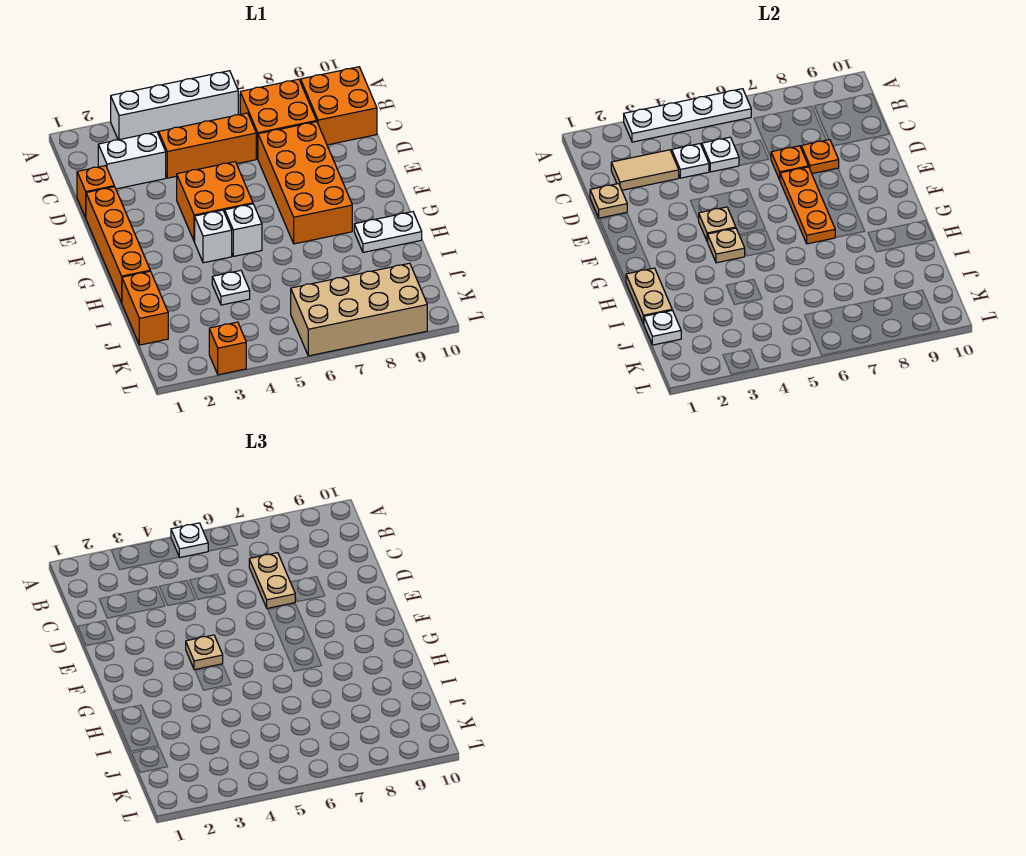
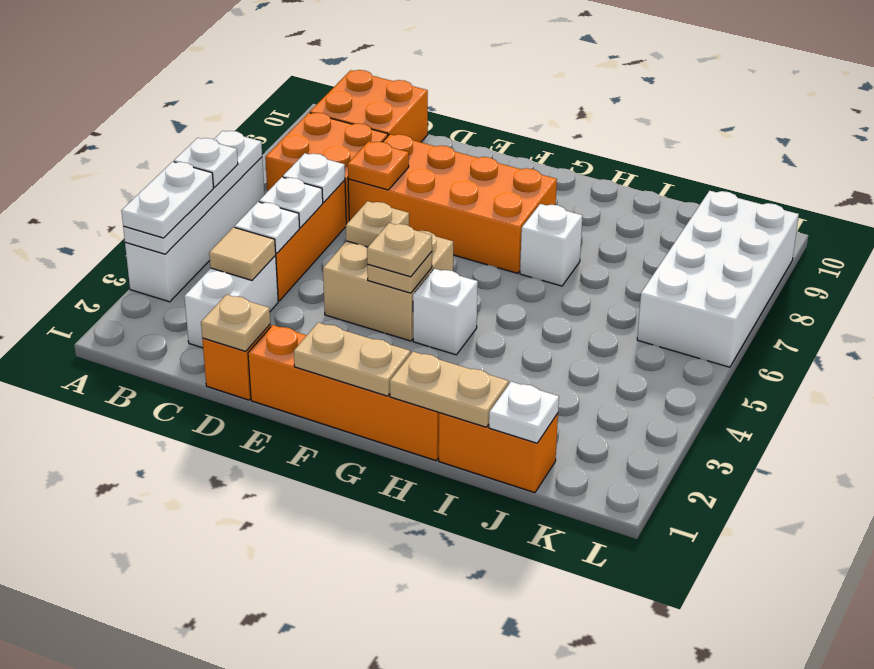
tan tile C2:C3 level 2 -> tan tile C3 level 2
tan plate C7:D7 level 3 -> tan plate F1:G1 level 2
orange plate D8 level 2 -> none
orange brick E4:F5 level 1 -> tan brick E4:F5 level 1
orange plate E7:G7 level 2 -> none
tan plate G4 level 2 -> tan plate E5 level 2
white brick G5 level 1 -> white brick H7 level 1
white plate H9:H10 level 1 -> white plate A3:A4 level 3
white plate I4 level 1 -> white plate C6 level 2
tan brick K6:L9 level 1 -> white brick K6:L9 level 1
orange brick L3 level 1 -> none

